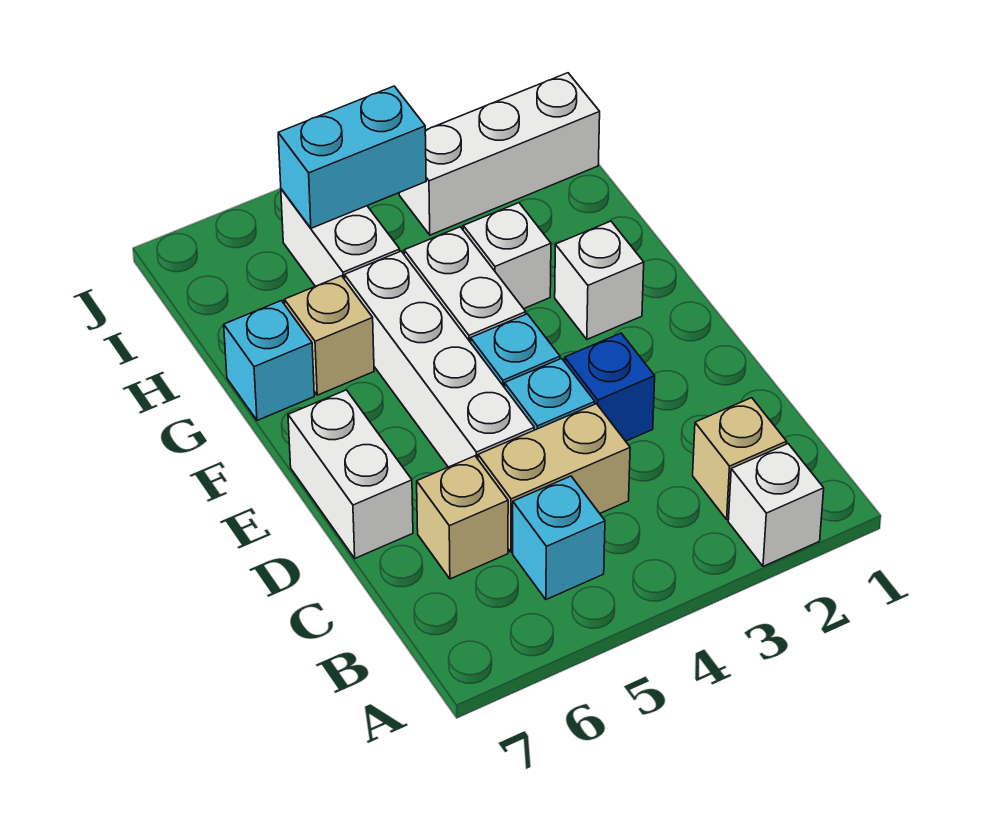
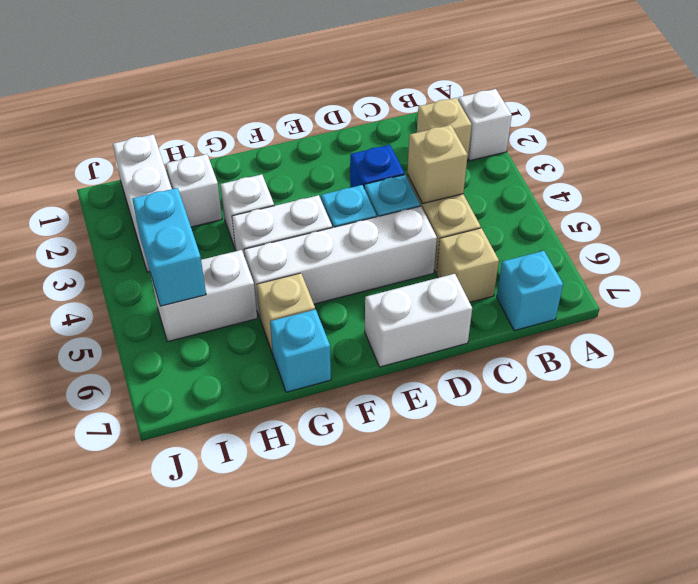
cyan brick B5 level 1 -> cyan brick B7 level 1
none -> tan brick C4 level 2
white brick F2 level 1 -> white brick H2 level 1

